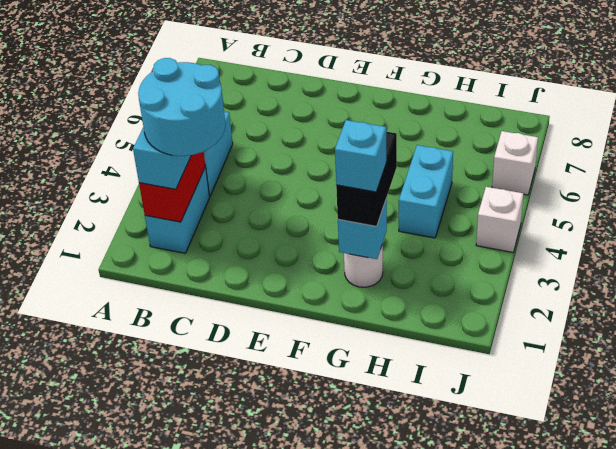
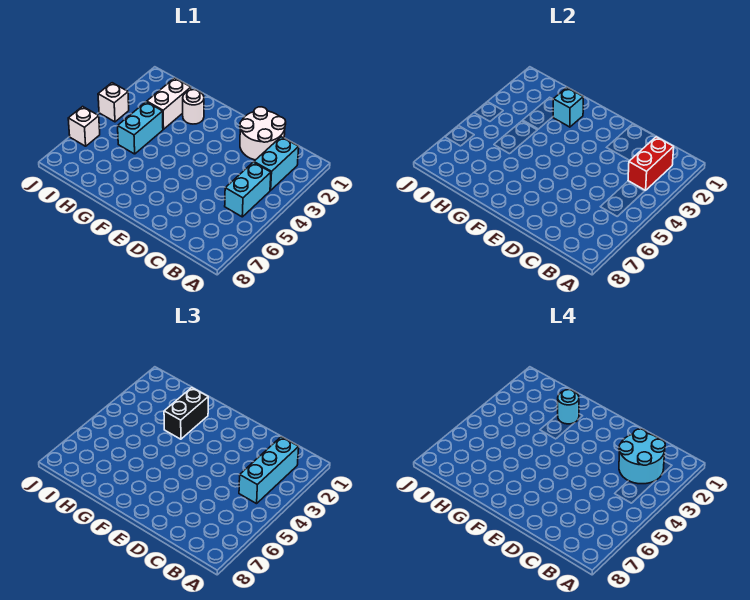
none -> white round brick C1:D2 level 1
cyan brick G2 level 4 -> cyan round brick G2 level 4
none -> white brick H2:H3 level 1

